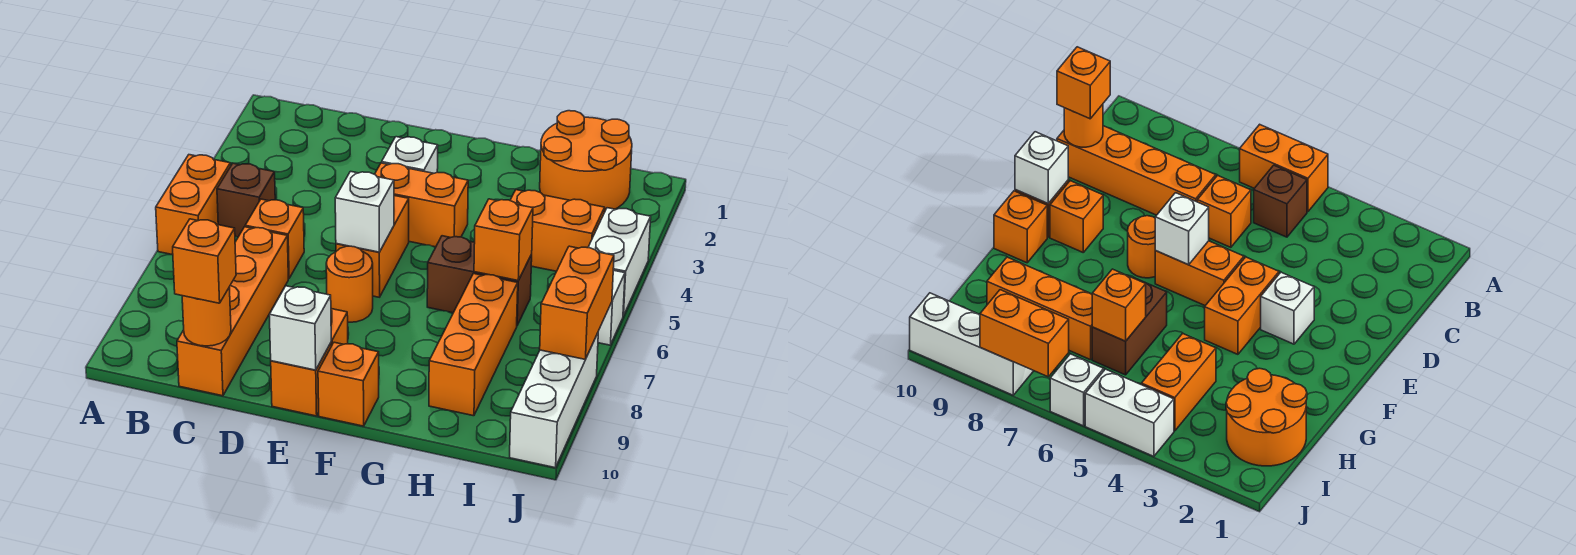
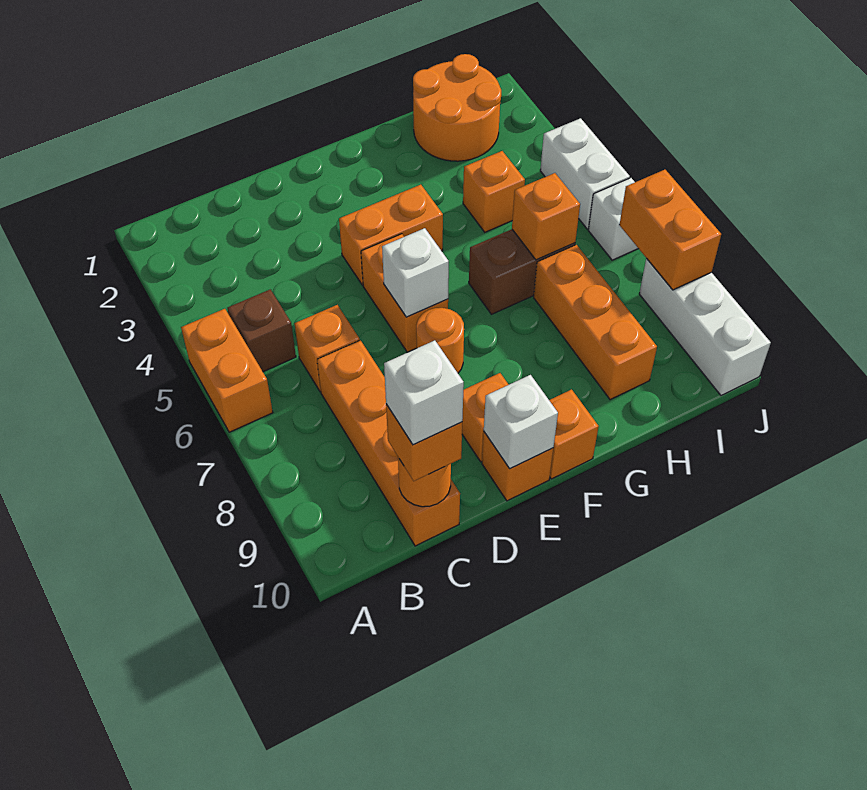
white brick E3 level 1 -> white brick C10 level 4
orange brick H4:I4 level 1 -> orange brick H4 level 1

